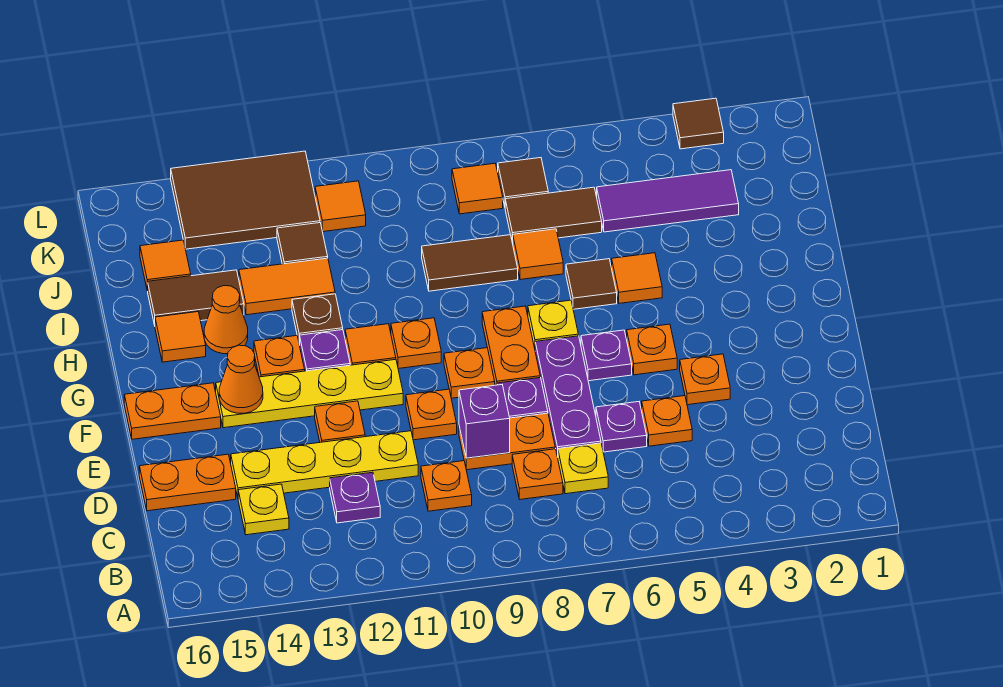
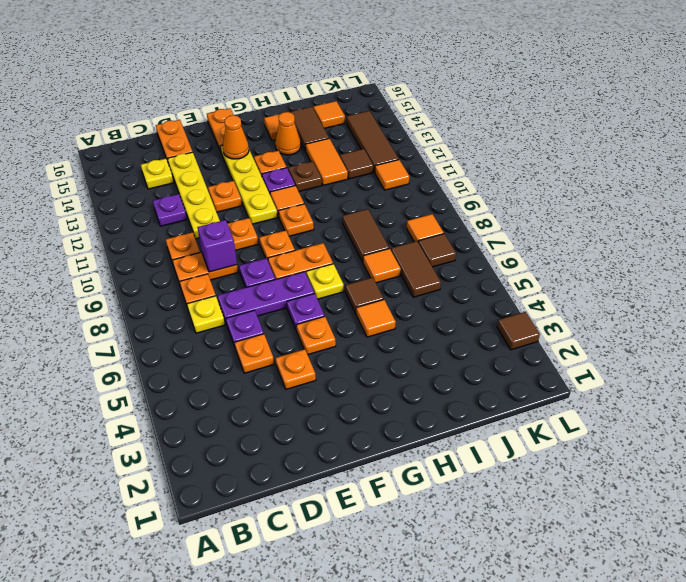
orange plate D8:D9 level 1 -> orange plate C9:D9 level 1
purple tile J3:J5 level 1 -> none
brown tile K12:L14 level 1 -> brown tile K12:K14 level 1

